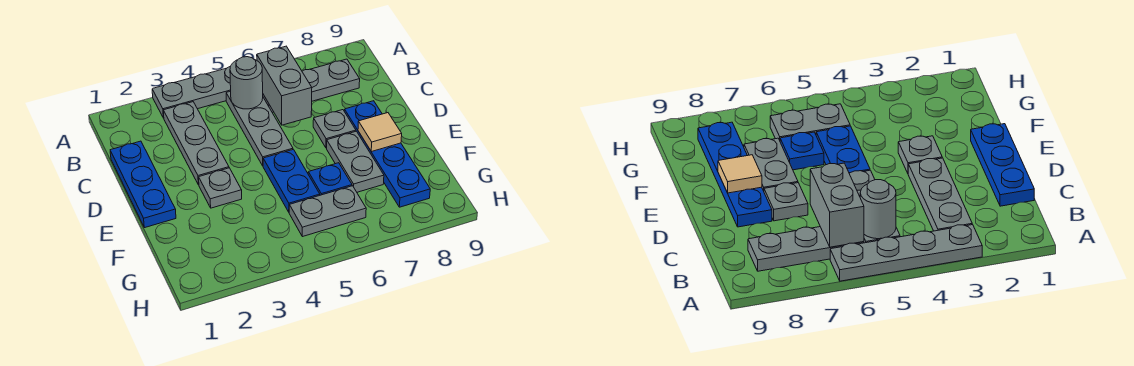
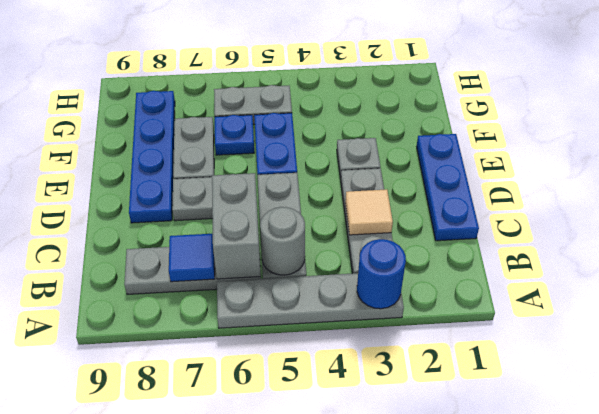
none -> blue round brick A3 level 2
none -> blue tile B7 level 2
tan tile E8 level 2 -> tan tile C3 level 2

